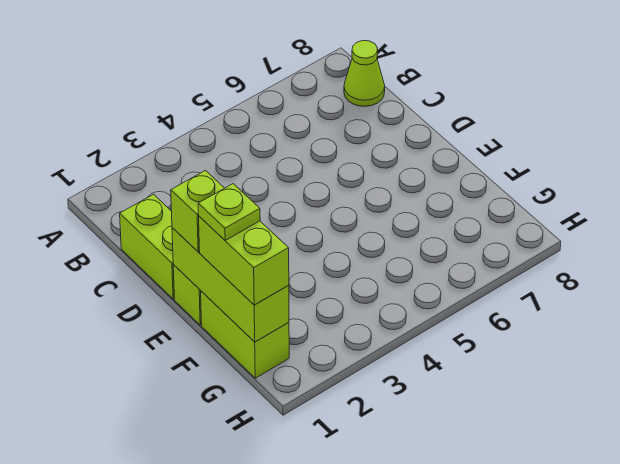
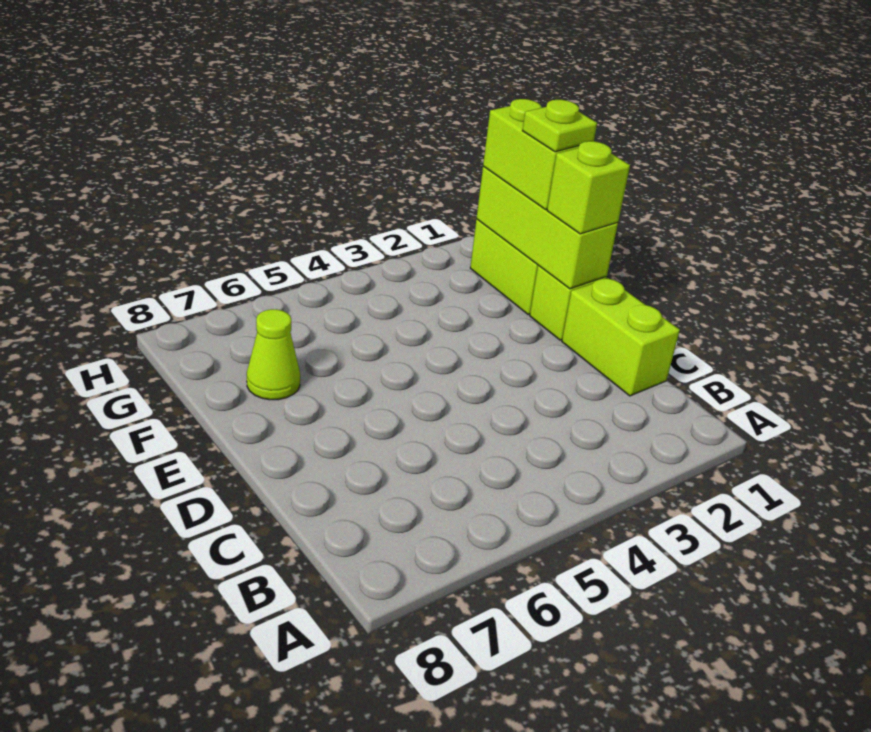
lime cone B8 level 1 -> lime cone F7 level 1

